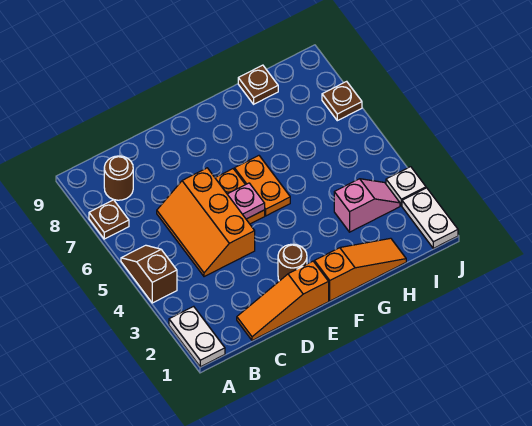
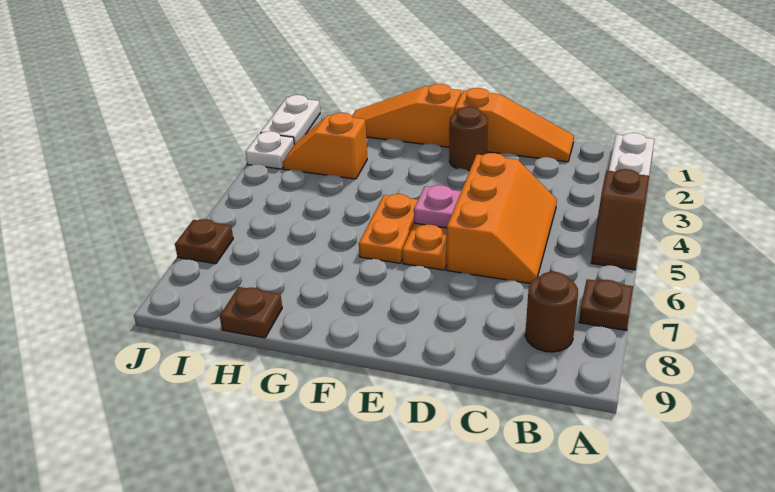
pink slope H3:I3 level 1 top H -> orange slope H3:I3 level 1 top H

